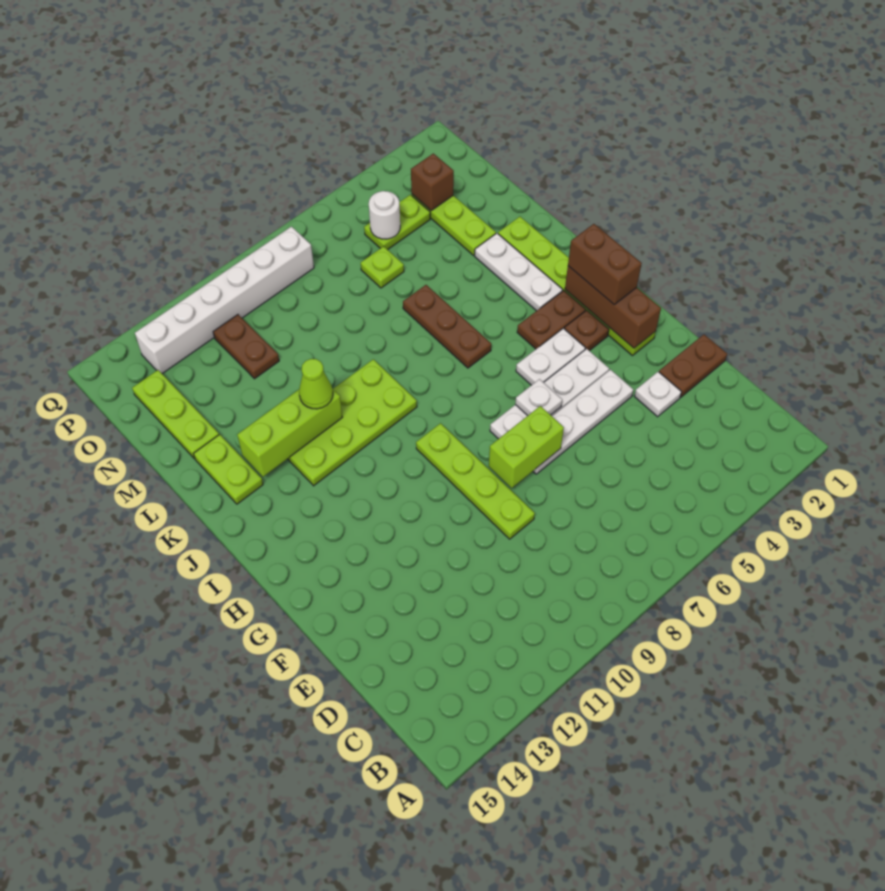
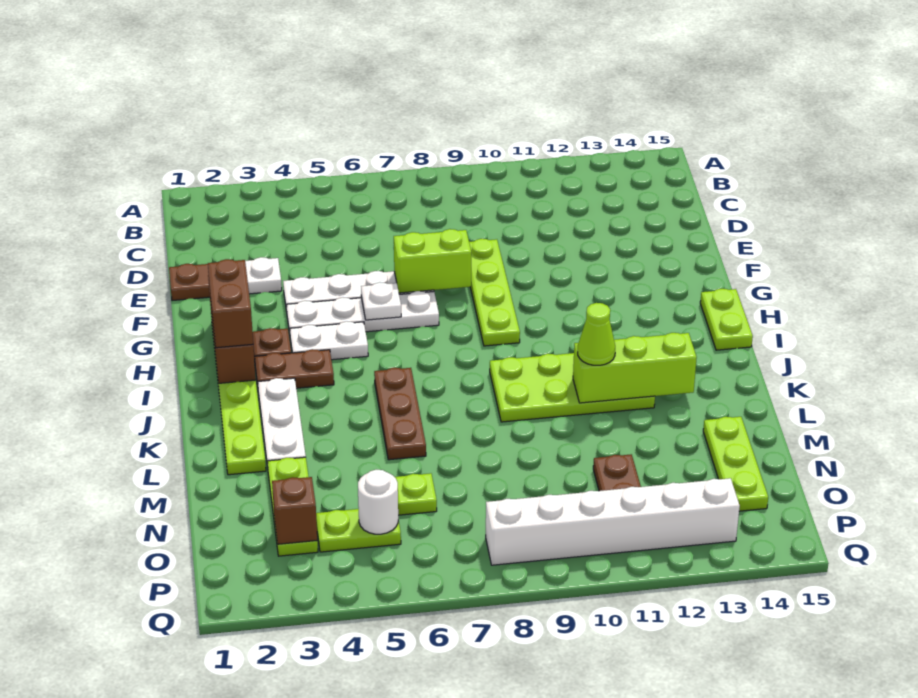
lime plate K14:L14 level 1 -> lime plate H15:I15 level 1

